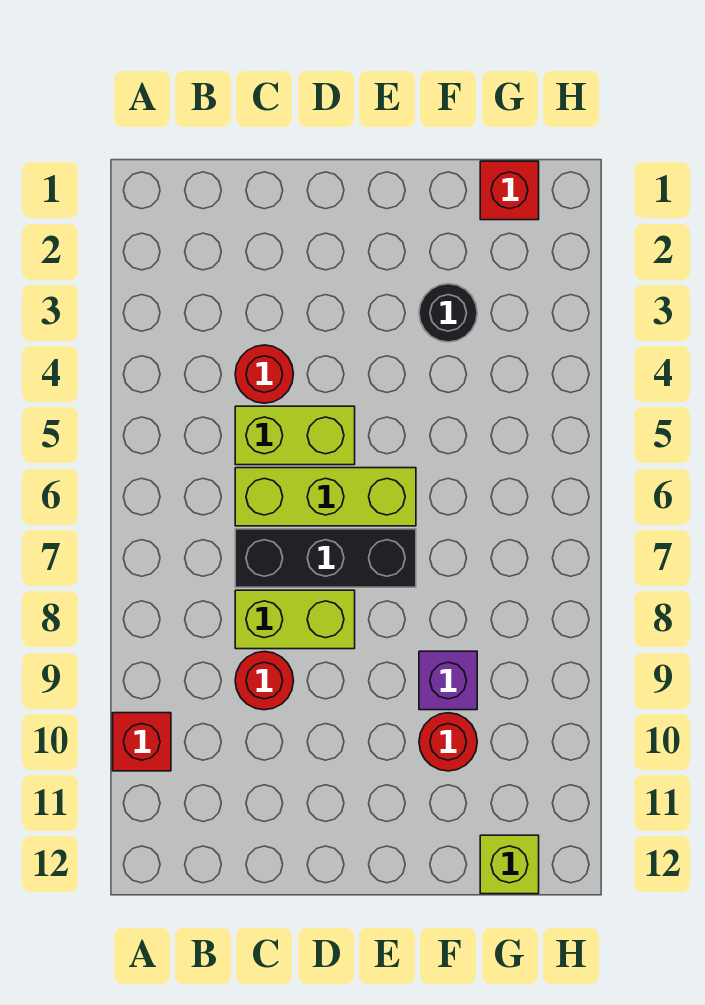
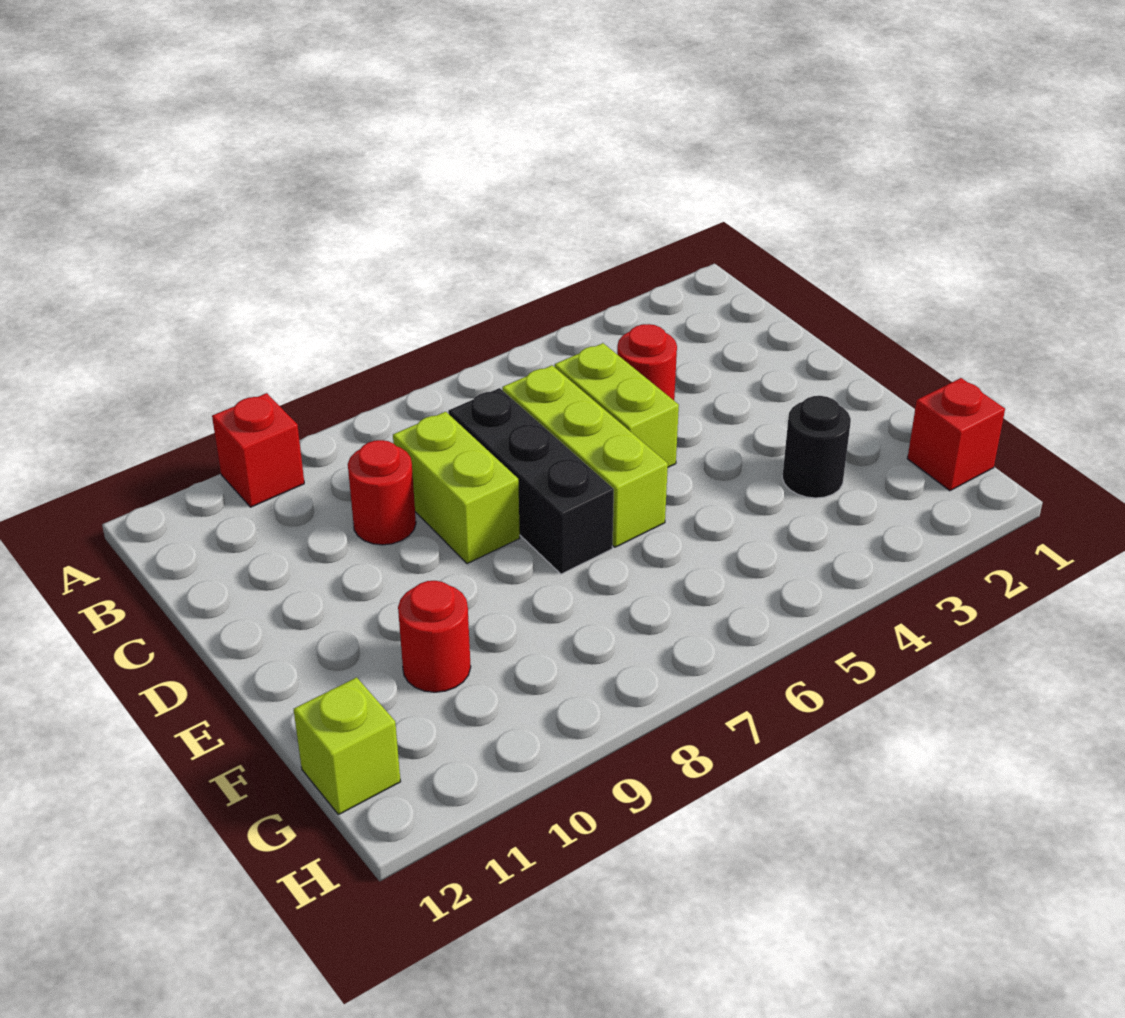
purple brick F9 level 1 -> none

